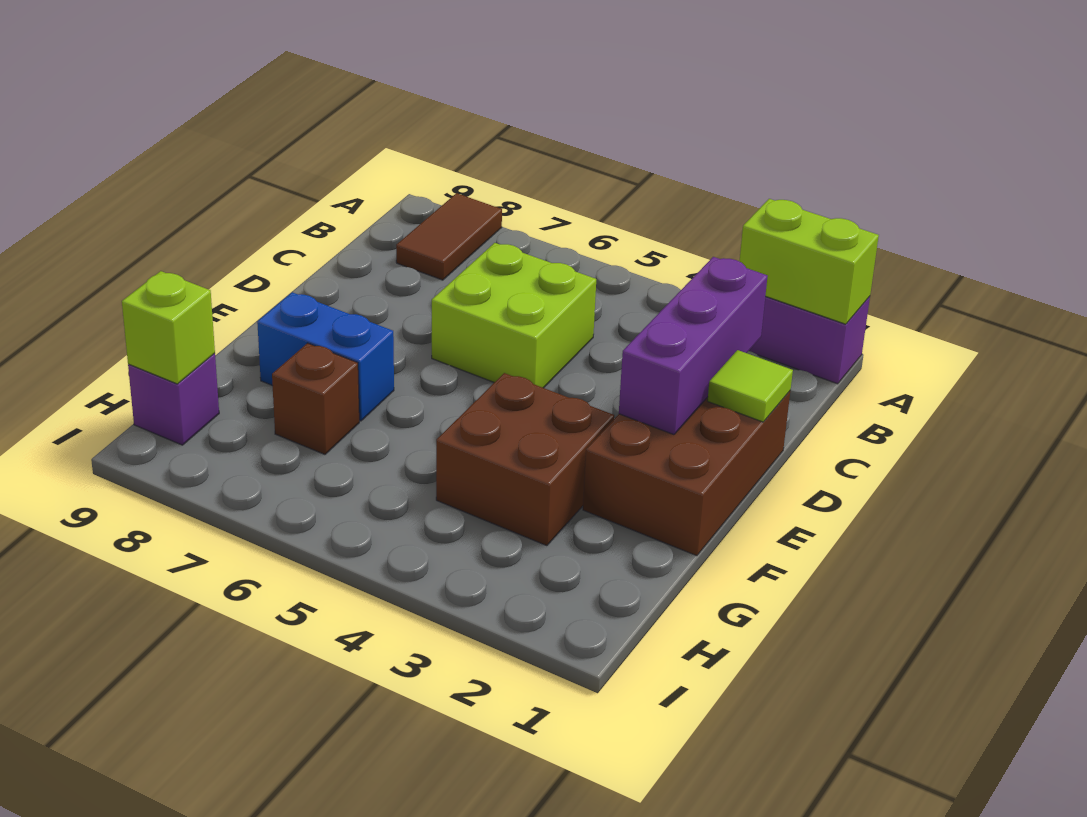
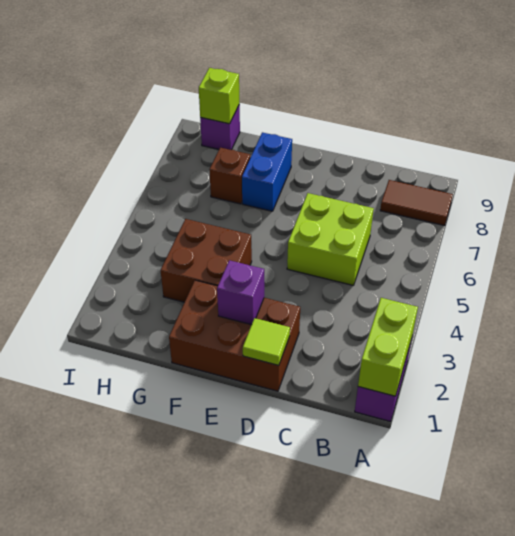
purple brick C2:E2 level 2 -> purple brick E2 level 2

